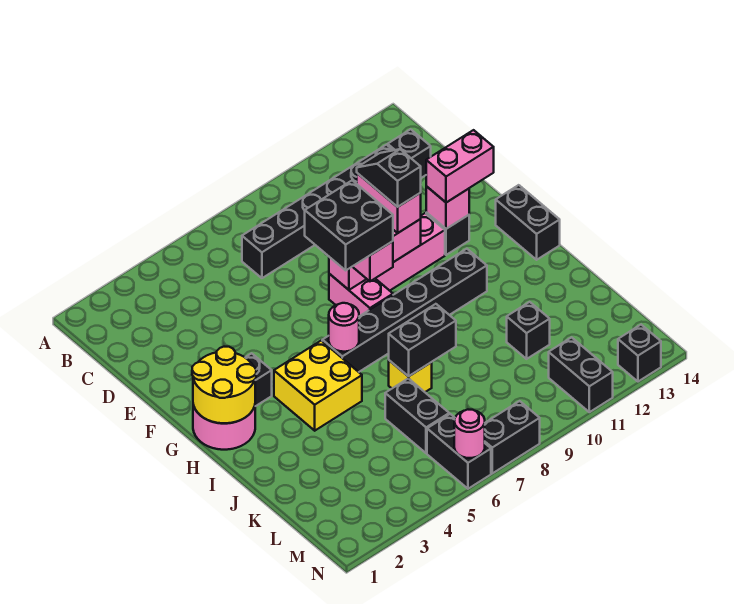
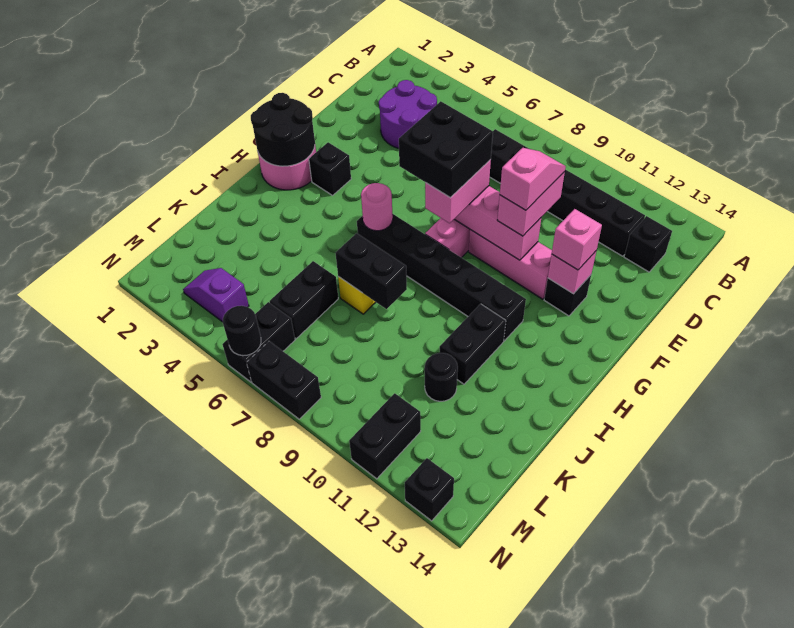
none -> purple round brick C3:D4 level 1
black slope E10:F10 level 4 top F -> pink slope E10:F10 level 4 top F
pink brick F12:F13 level 3 -> pink brick F12 level 3
yellow round brick G1:H2 level 2 -> black round brick G1:H2 level 2
black brick G14:H14 level 1 -> black brick I11:J11 level 1
yellow brick H4:I5 level 1 -> none
black brick K11 level 1 -> black round brick K11 level 1
none -> purple slope M3:M4 level 1 top 4
pink round brick N6 level 2 -> black round brick N6 level 2

